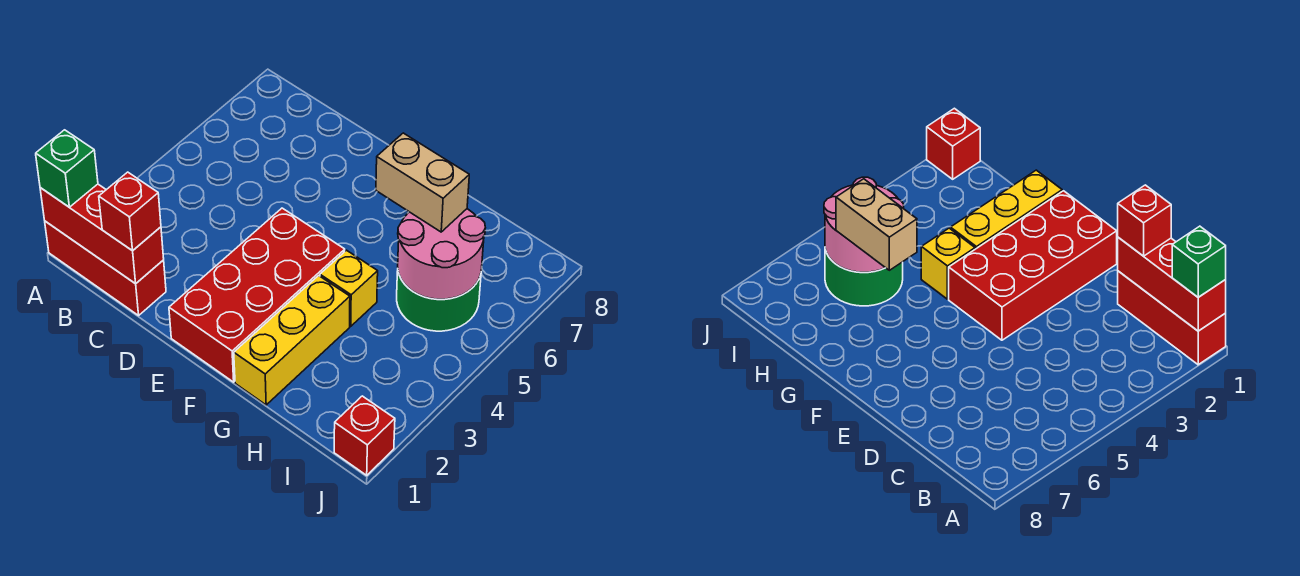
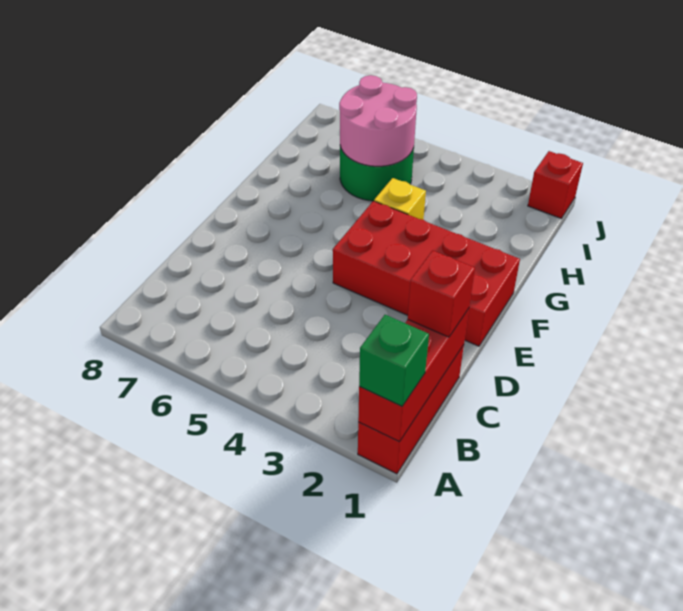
yellow brick G1:G3 level 1 -> none
tan brick G6:H6 level 3 -> none

